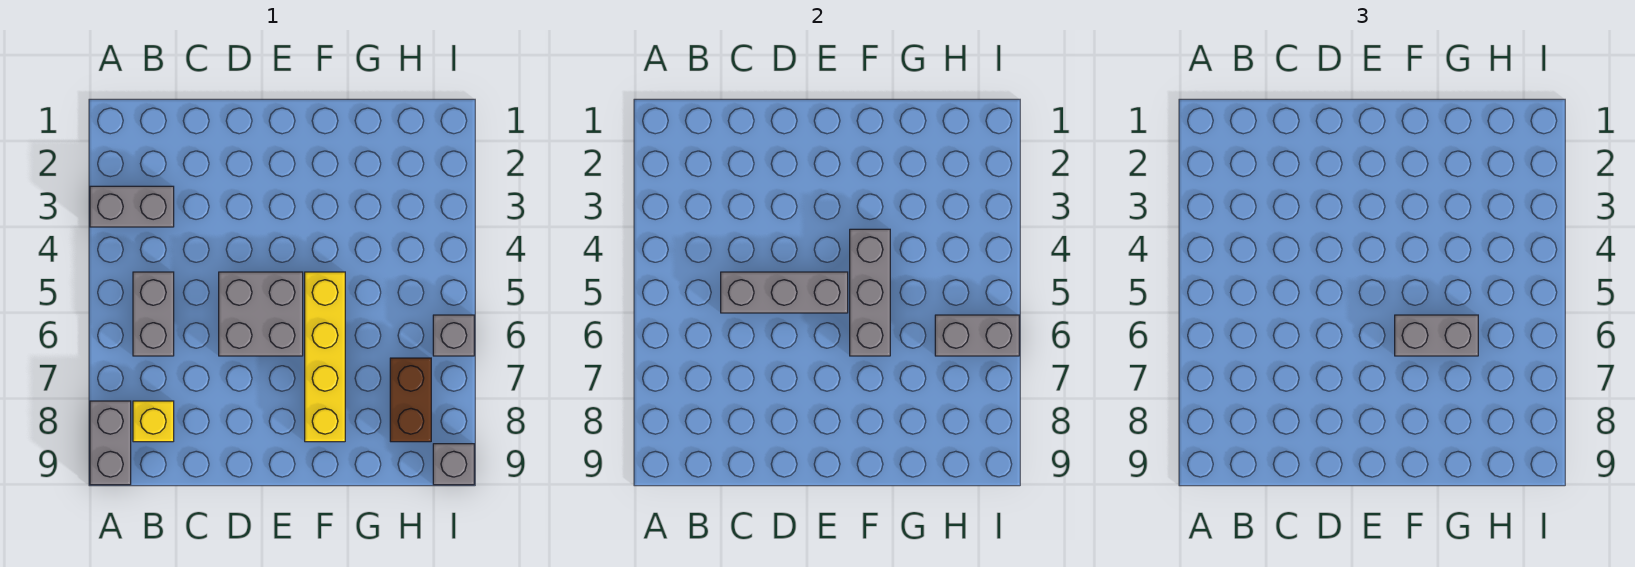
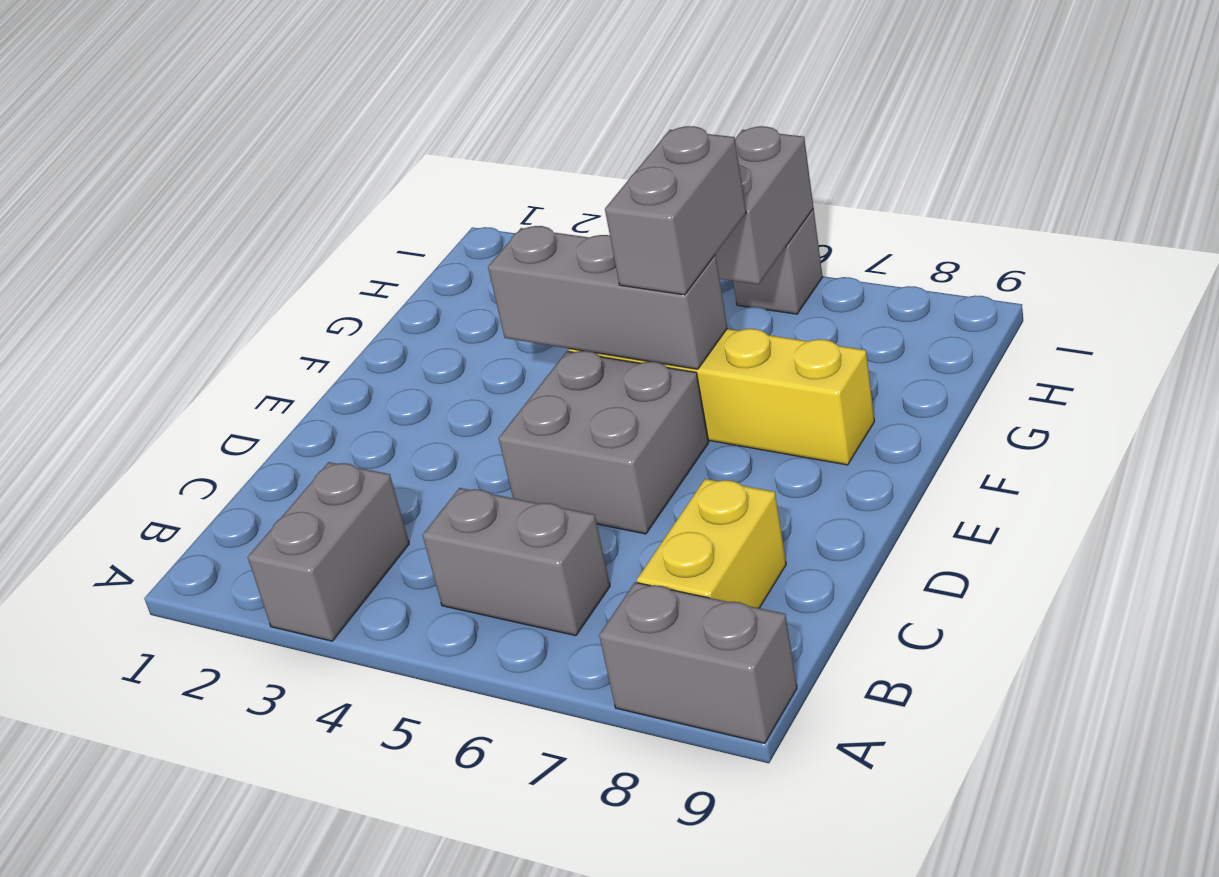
yellow brick B8 level 1 -> yellow brick B8:C8 level 1
grey brick C5:E5 level 2 -> none
brown brick H7:H8 level 1 -> none
grey brick I9 level 1 -> none

